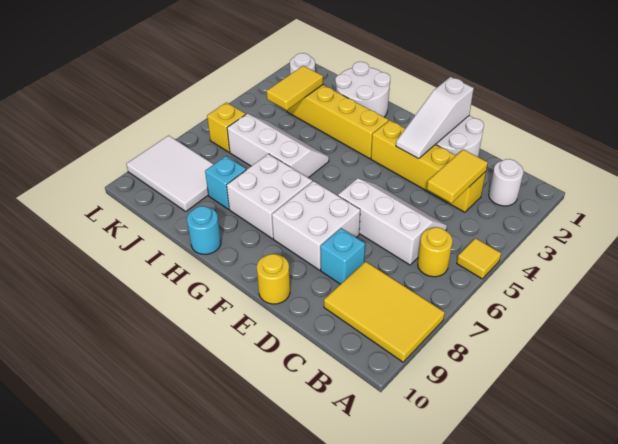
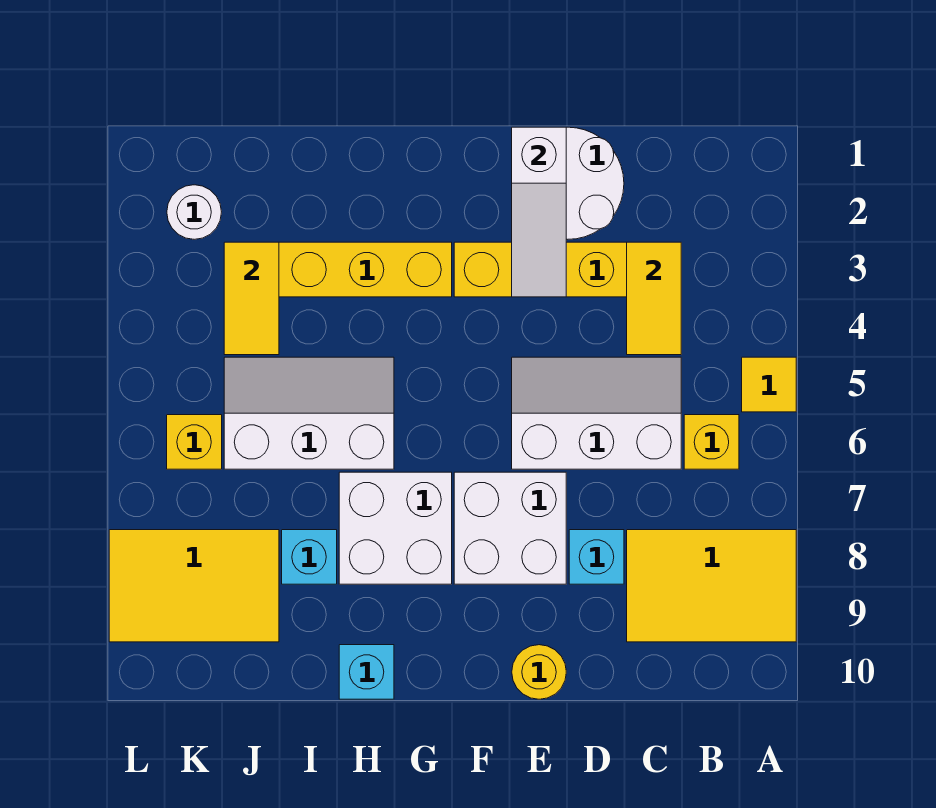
white round brick B2 level 1 -> none
yellow round brick B6 level 1 -> yellow brick B6 level 1
white round brick H1:I2 level 1 -> none
cyan round brick H10 level 1 -> cyan brick H10 level 1
white tile J8:L9 level 1 -> yellow tile J8:L9 level 1

